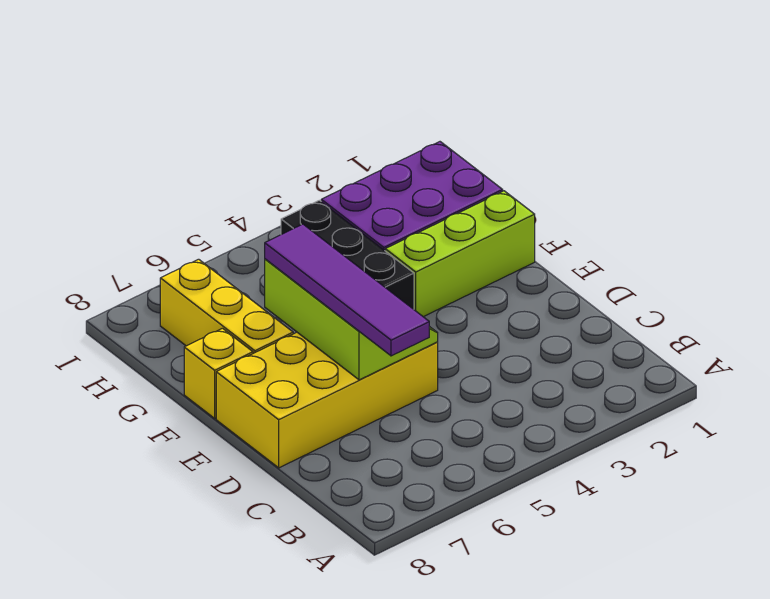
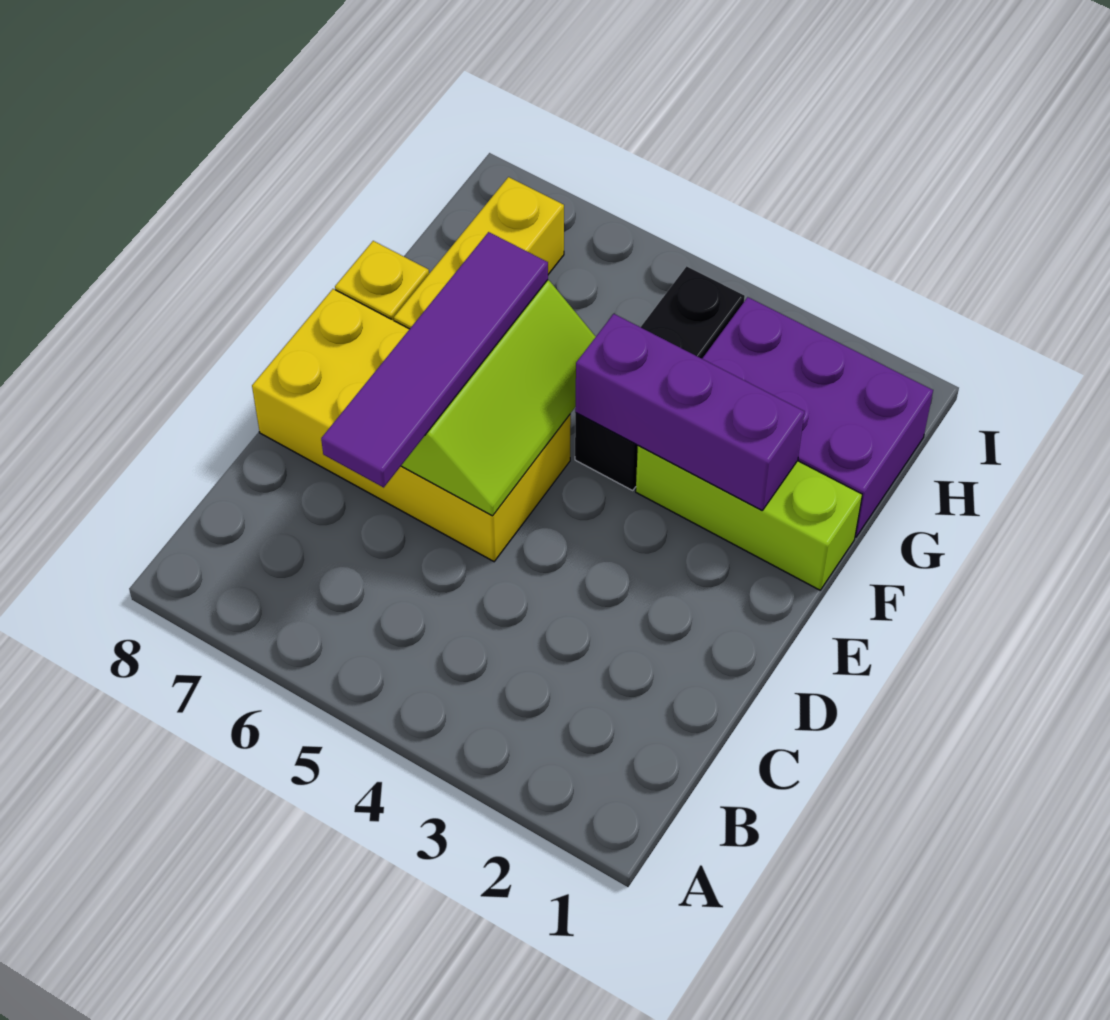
none -> purple brick F2:F4 level 2

